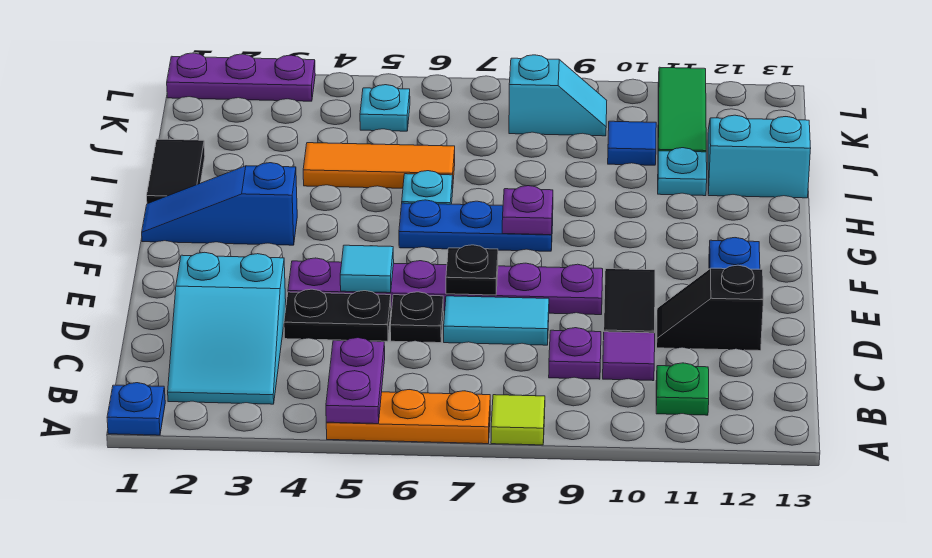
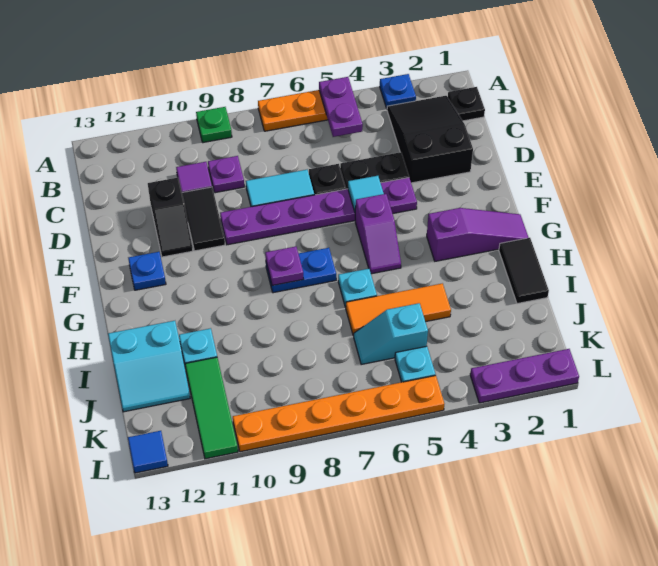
blue plate A1 level 1 -> blue plate A3 level 1
lime tile A8 level 1 -> none
cyan slope B2:D3 level 1 top D -> black slope B2:D3 level 1 top D
green plate B11 level 1 -> green plate A9 level 1
black slope D11:D12 level 1 top 12 -> black slope D11:E11 level 1 top D
black plate E7 level 2 -> black plate B1 level 1
none -> purple slope F5:G5 level 1 top F
blue slope G1:G3 level 1 top 3 -> purple slope G1:G3 level 1 top 3
blue plate G6:G8 level 1 -> blue plate G7:G8 level 1
blue tile J10 level 1 -> blue tile L13 level 1
cyan slope K8:K9 level 1 top 8 -> cyan slope J5:J6 level 1 top 5
none -> orange plate L5:L10 level 1

